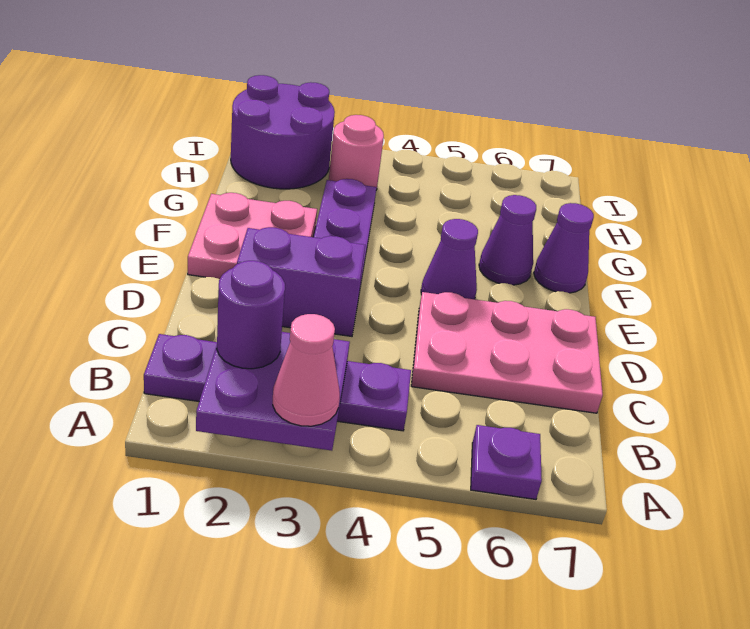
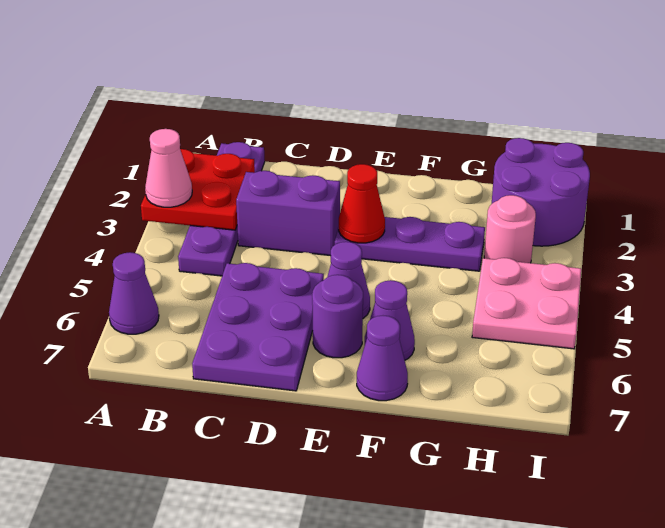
purple plate A2:B3 level 2 -> red plate A2:B3 level 2
purple plate A6 level 1 -> purple cone A6 level 1
purple round brick B2 level 3 -> purple round brick E6 level 1
pink plate C5:D7 level 1 -> purple plate C5:D7 level 1
purple brick D2:D3 level 1 -> purple brick C3:D3 level 1
pink plate E1:F2 level 1 -> pink plate H4:I5 level 1
none -> red cone E3 level 2

